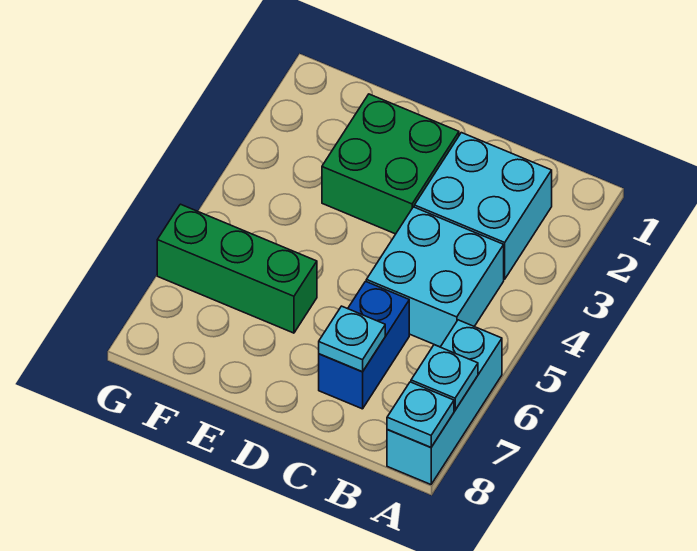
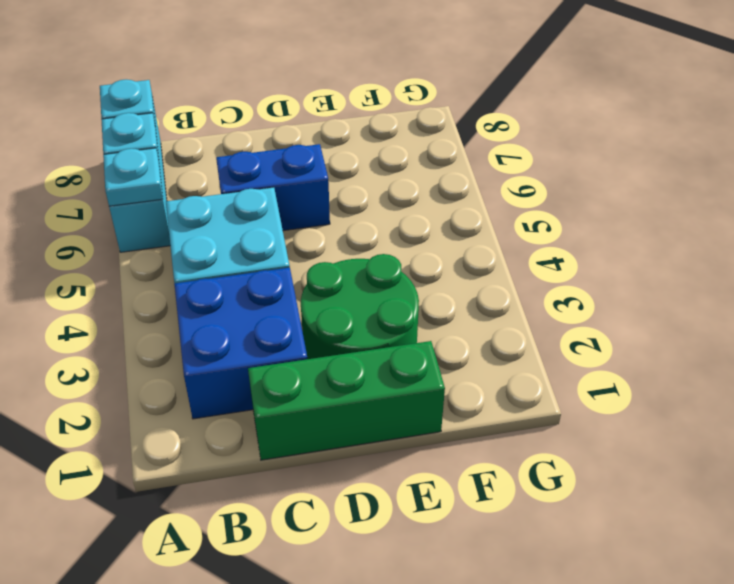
cyan brick B2:C3 level 1 -> blue brick B2:C3 level 1
blue brick C6:C7 level 1 -> blue brick C6:D6 level 1
cyan plate C7 level 2 -> cyan plate A6 level 2
green brick D2:E3 level 1 -> green round brick D2:E3 level 1
green brick E6:G6 level 1 -> green brick C1:E1 level 1

